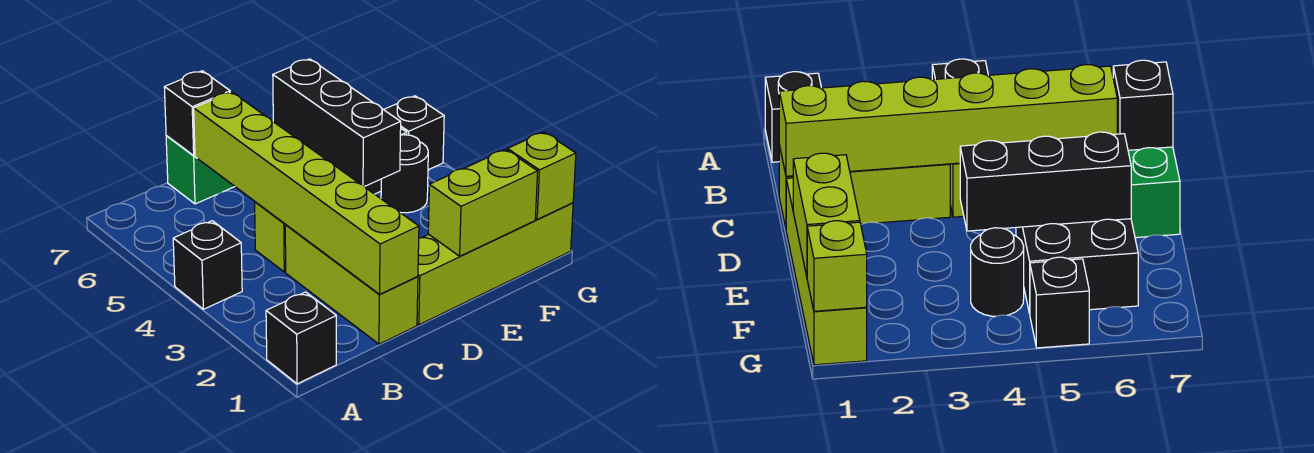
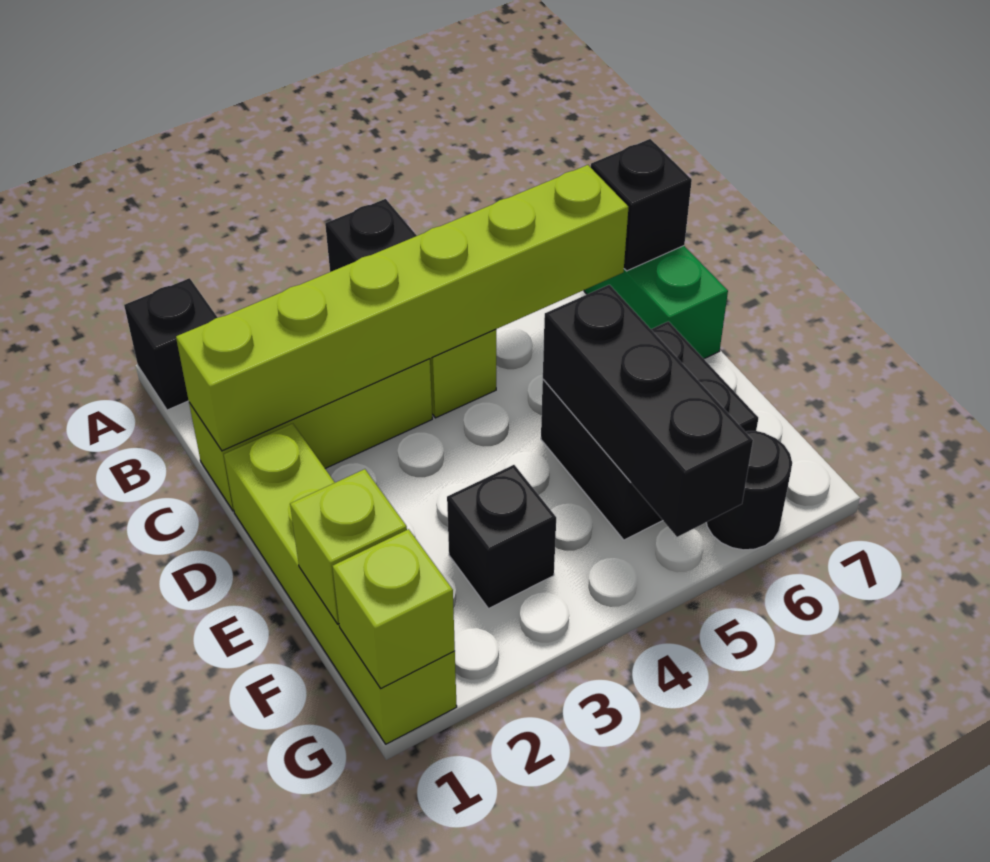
lime brick E1:F1 level 2 -> lime brick F1 level 2
black brick E4:E6 level 2 -> black brick E5:G5 level 2
black round brick F4 level 1 -> black round brick G6 level 1
black brick G5 level 1 -> black brick F3 level 1

